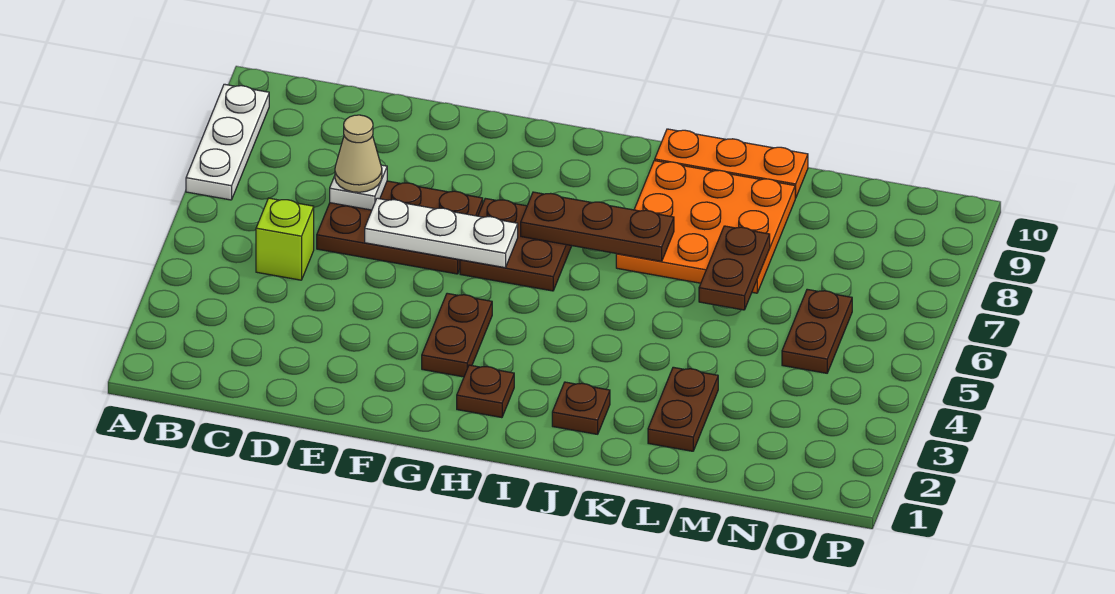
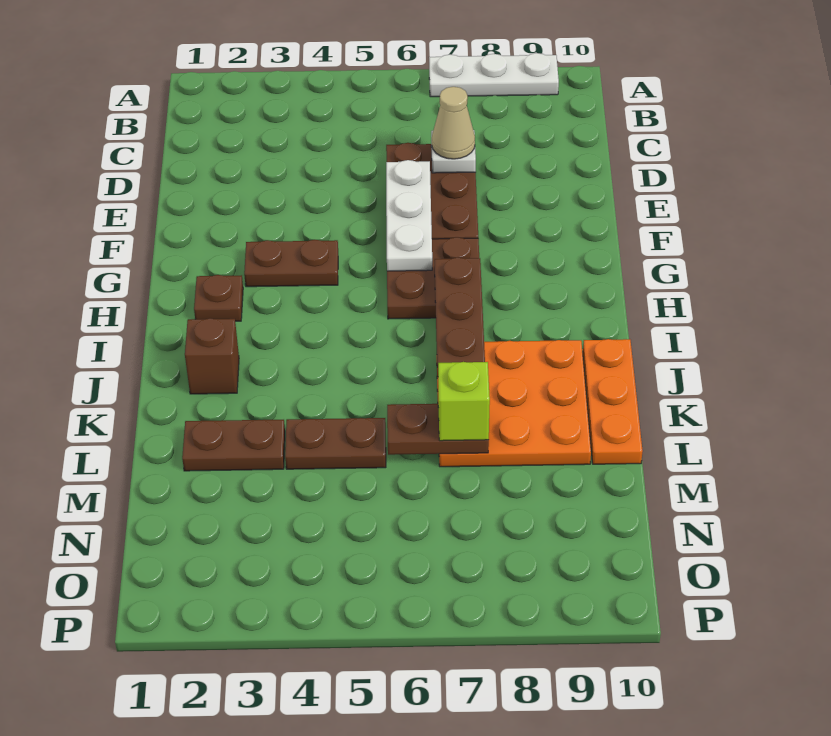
lime brick C5 level 1 -> lime brick L7 level 3
brown plate J2 level 1 -> brown brick J2 level 1
brown plate N5:N6 level 1 -> brown plate L4:L5 level 1

